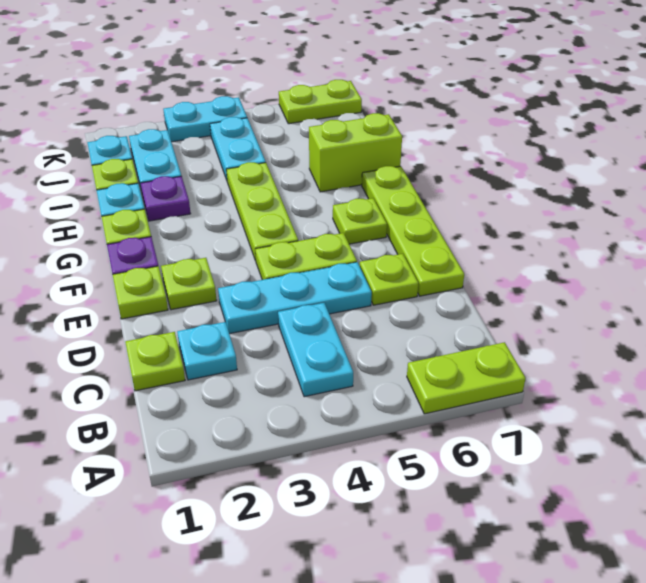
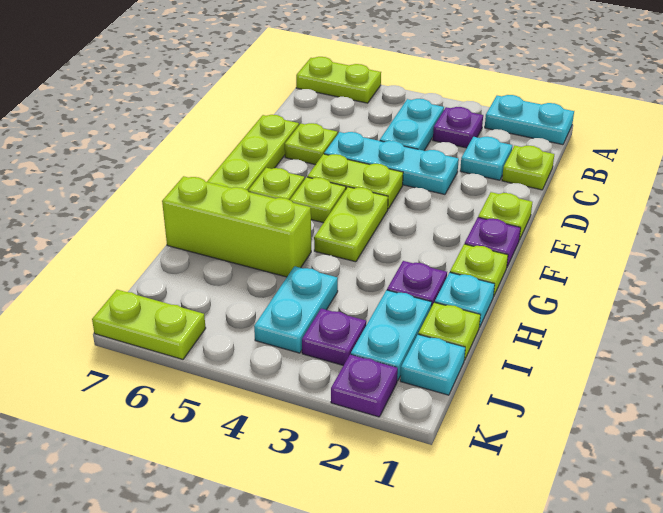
none -> purple plate B3 level 1
lime plate E2 level 1 -> lime plate F5 level 1
lime plate F4:H4 level 1 -> lime plate F4:G4 level 1
lime brick H6:H7 level 1 -> lime brick H5:H7 level 1
none -> purple plate J3 level 1
none -> purple plate K2 level 1
cyan plate K3:K4 level 1 -> cyan plate A1:A2 level 1

